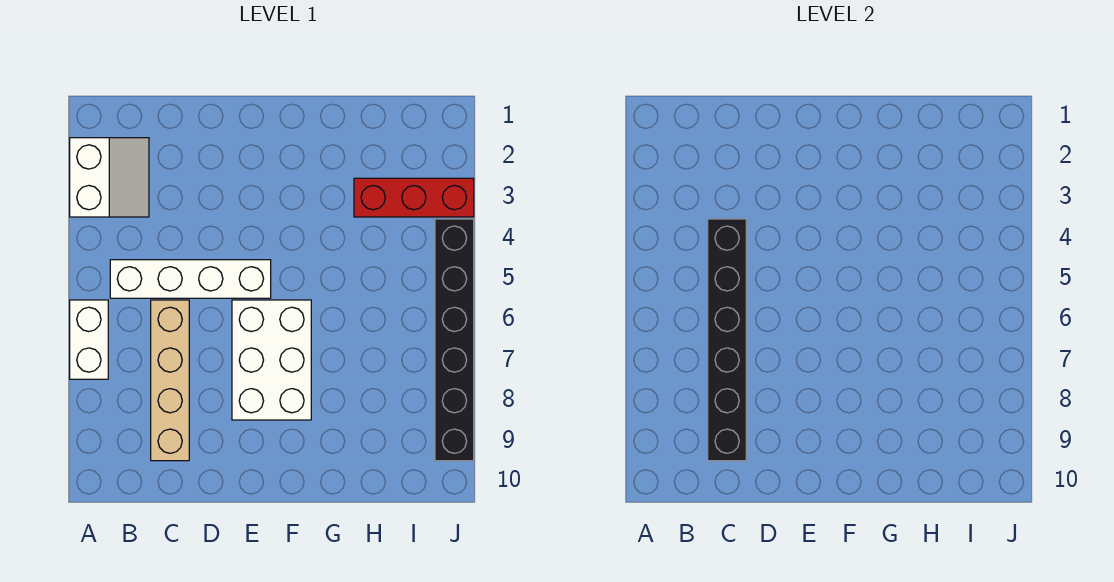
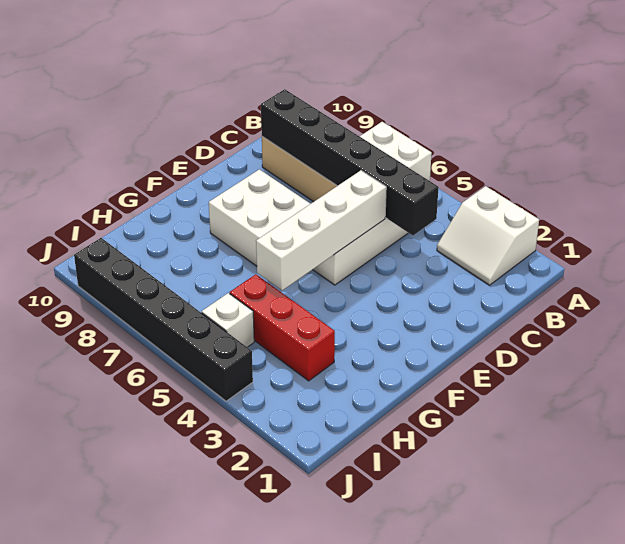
none -> white brick D5:G5 level 2
red brick H3:J3 level 1 -> red brick H3:H5 level 1
none -> white brick I5 level 1

